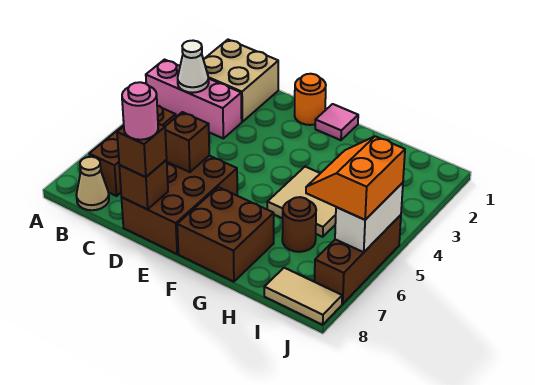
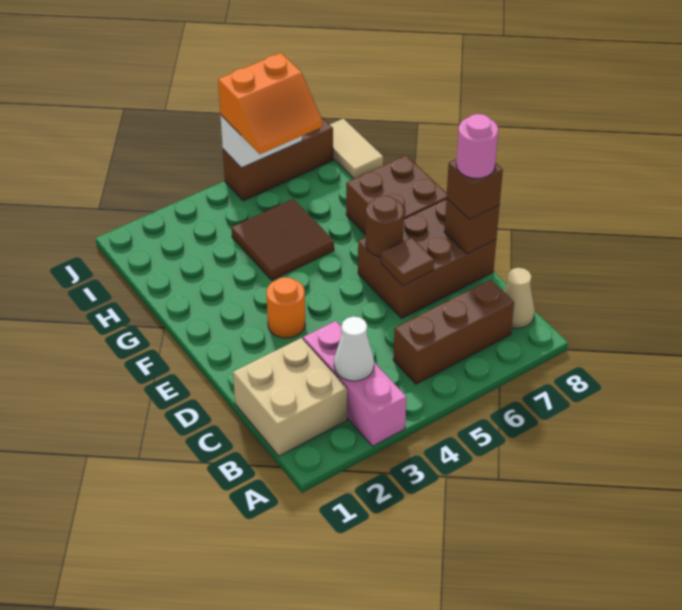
brown brick D6 level 2 -> brown tile D6 level 2
orange round brick E1 level 1 -> orange round brick E3 level 1
pink tile F1 level 1 -> none
tan tile G4:H5 level 1 -> brown tile G4:H5 level 1
brown round brick H6 level 1 -> brown round brick E6 level 2

